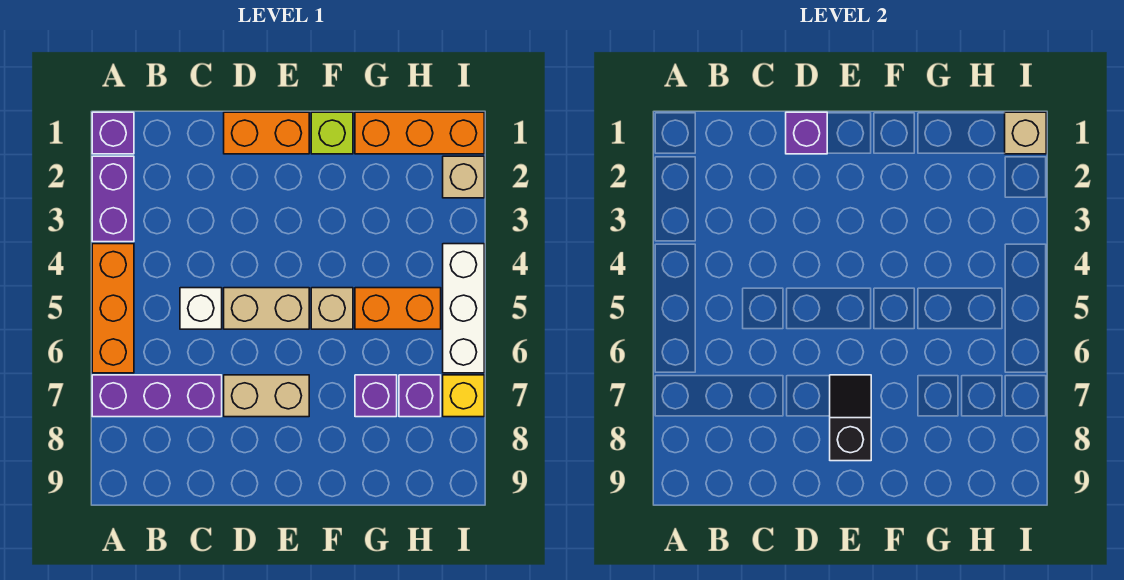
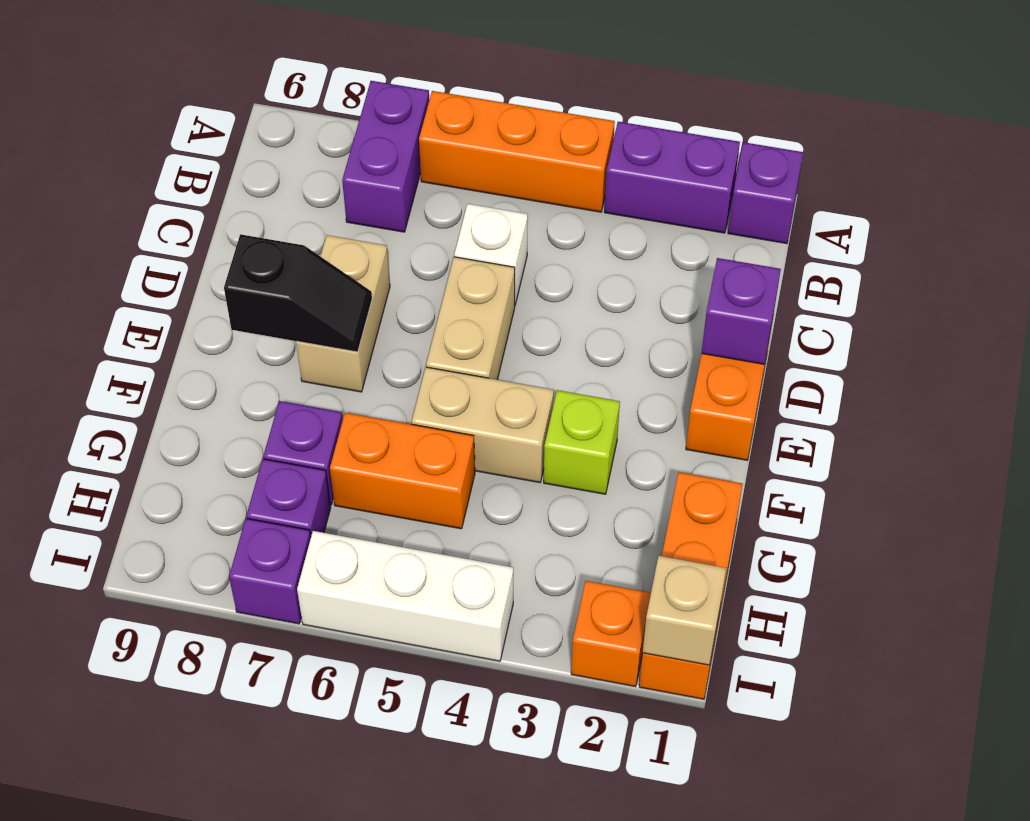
purple brick A7:C7 level 1 -> purple brick A7:B7 level 1
lime brick F1 level 1 -> lime brick F3 level 1
tan brick F5 level 1 -> tan brick F4:F5 level 1
orange brick G5:H5 level 1 -> orange brick G5:G6 level 1
tan brick I2 level 1 -> orange brick I2 level 1
yellow brick I7 level 1 -> purple brick I7 level 1

